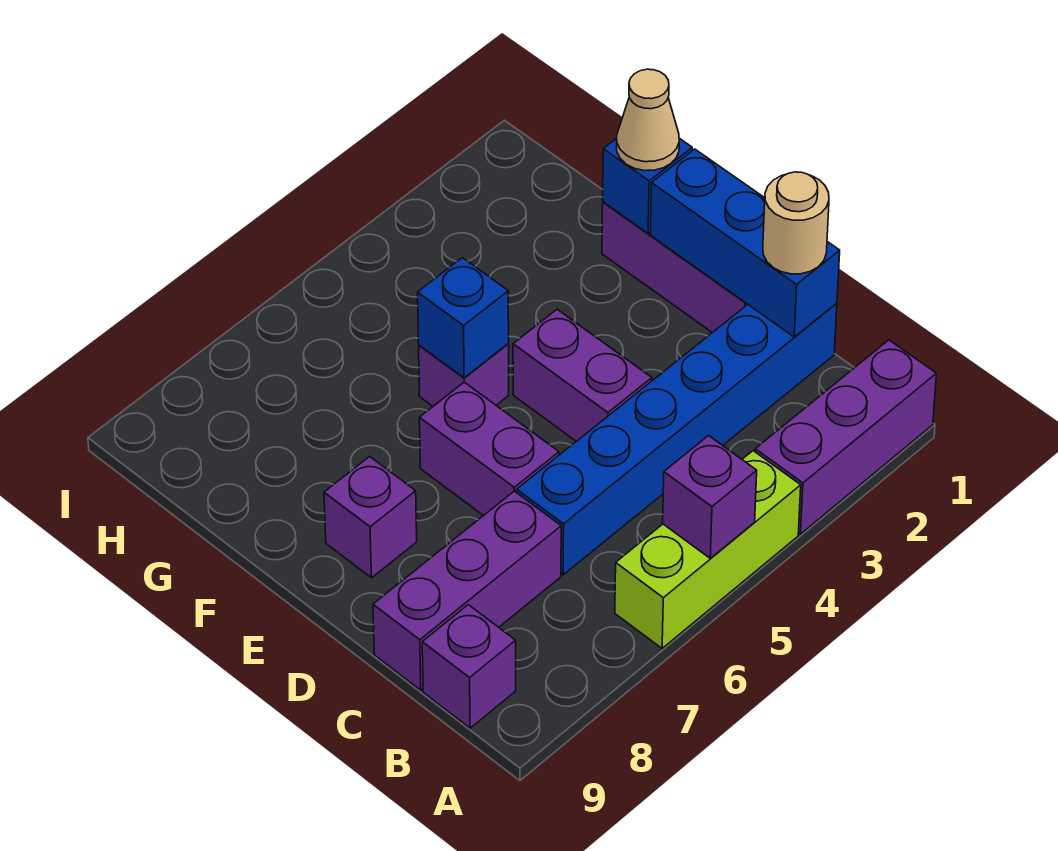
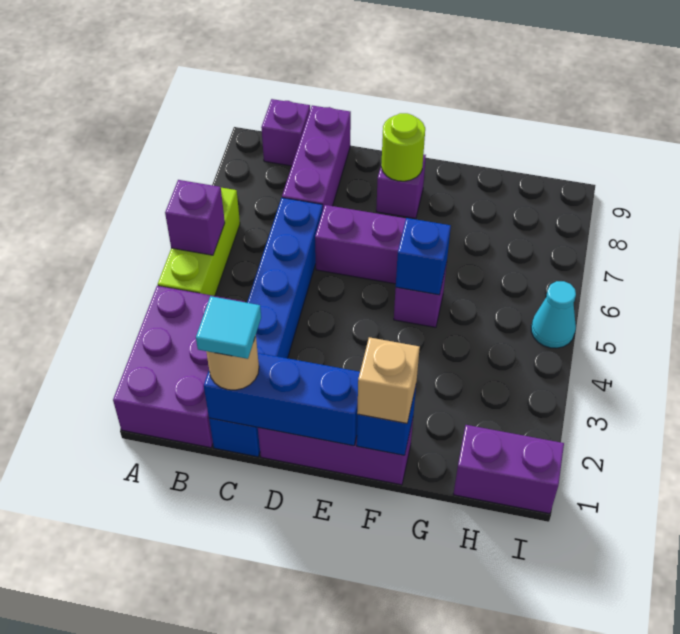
purple brick A1:A3 level 1 -> purple brick A1:B3 level 1
none -> cyan tile C1 level 4
purple brick D4:E4 level 1 -> purple brick H1:I1 level 1
none -> lime round brick E8 level 2
tan cone F1 level 3 -> tan brick F1 level 3
none -> cyan cone I5 level 1

